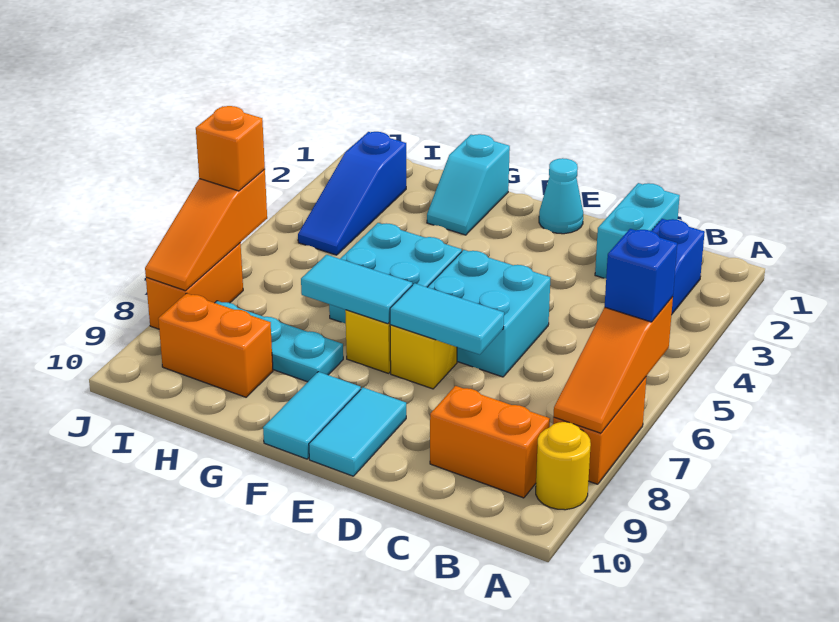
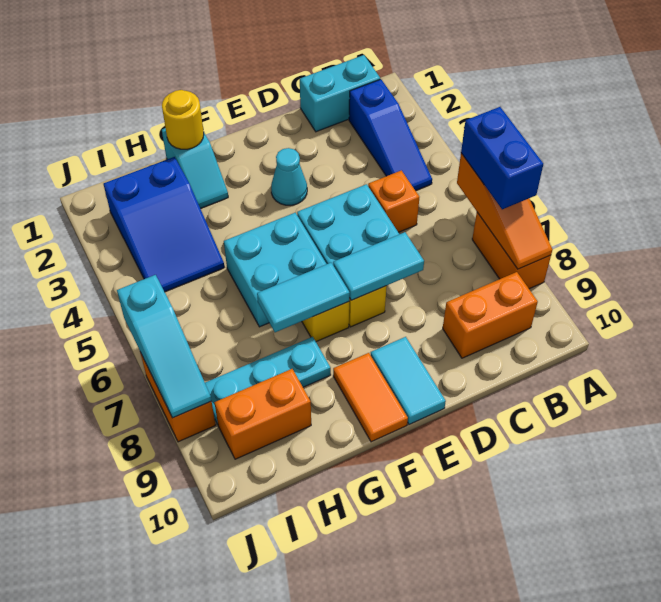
blue brick A6 level 3 -> blue brick A6:A7 level 3
yellow round brick A9 level 1 -> yellow round brick G1 level 2
cyan brick C1:C2 level 1 -> cyan brick B1:C1 level 1
cyan cone E1 level 1 -> cyan cone E3 level 1
cyan tile F9:F10 level 1 -> orange tile F9:F10 level 1
blue slope I2:I4 level 1 top 2 -> blue slope H2:I4 level 1 top 2
orange slope J6:J8 level 2 top 6 -> cyan slope J6:J8 level 2 top 6
orange brick J6 level 3 -> orange brick C5 level 1

